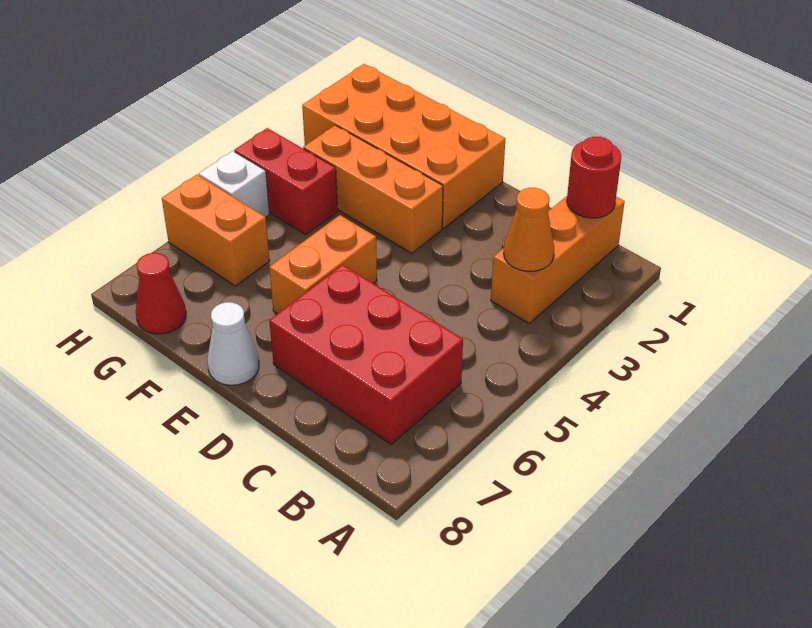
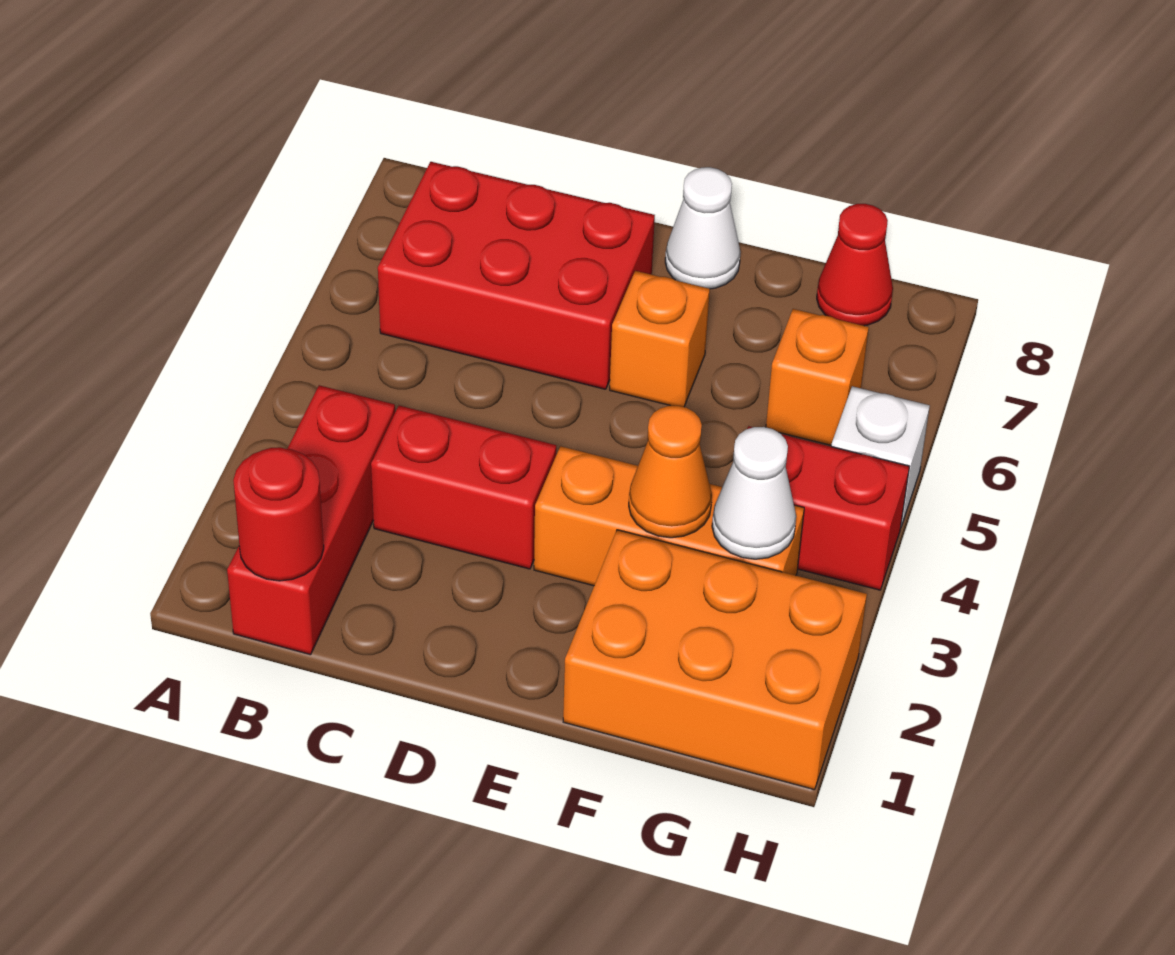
orange brick B1:B3 level 1 -> red brick B1:B3 level 1
orange cone B3 level 2 -> orange cone F3 level 2
none -> red brick C3:D3 level 1
orange brick E1:H2 level 1 -> orange brick F1:H2 level 1
orange brick E5:E6 level 1 -> orange brick E6 level 1
none -> white cone G3 level 2
orange brick G6:H6 level 1 -> orange brick G6 level 1

